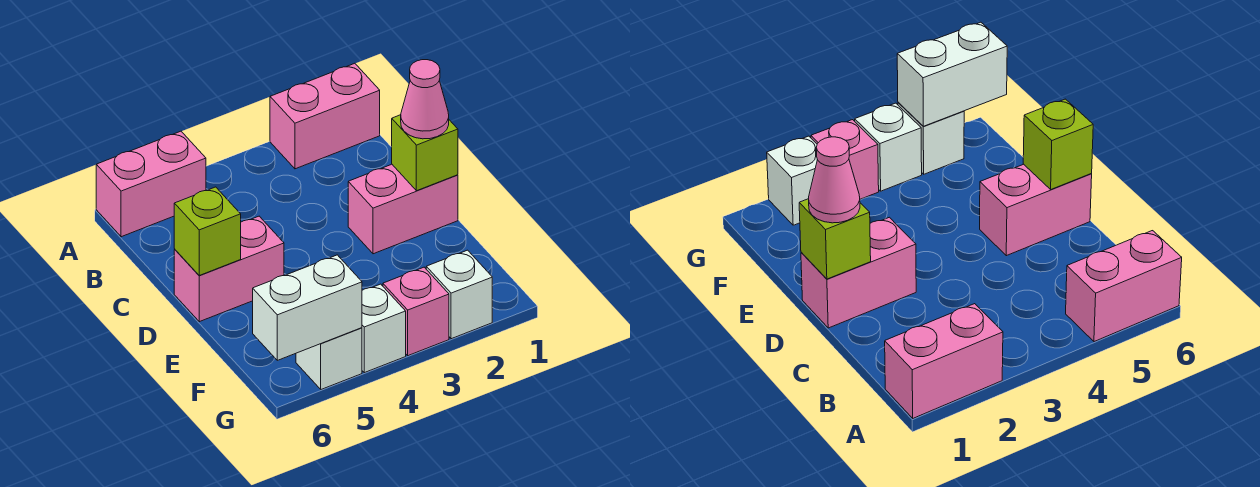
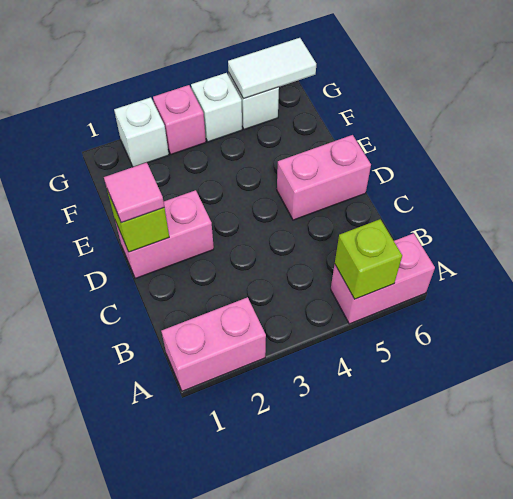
pink cone D1 level 3 -> pink tile D1 level 3
lime brick D6 level 2 -> lime brick A5 level 2
white brick G5:G6 level 2 -> white tile G5:G6 level 2

